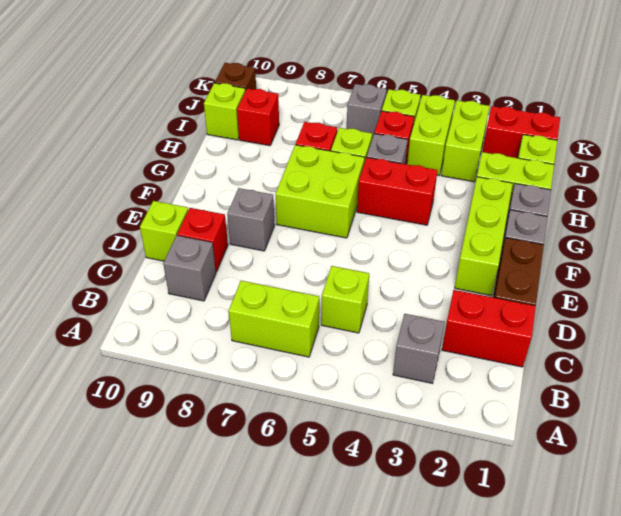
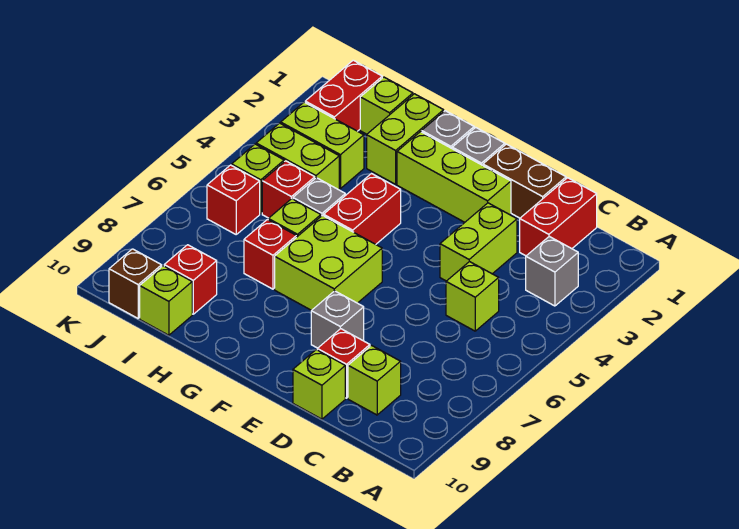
lime brick B6:B7 level 1 -> lime brick D3:D4 level 1
grey brick C9 level 1 -> lime brick C9 level 1
grey brick J6 level 1 -> red brick J6 level 1

